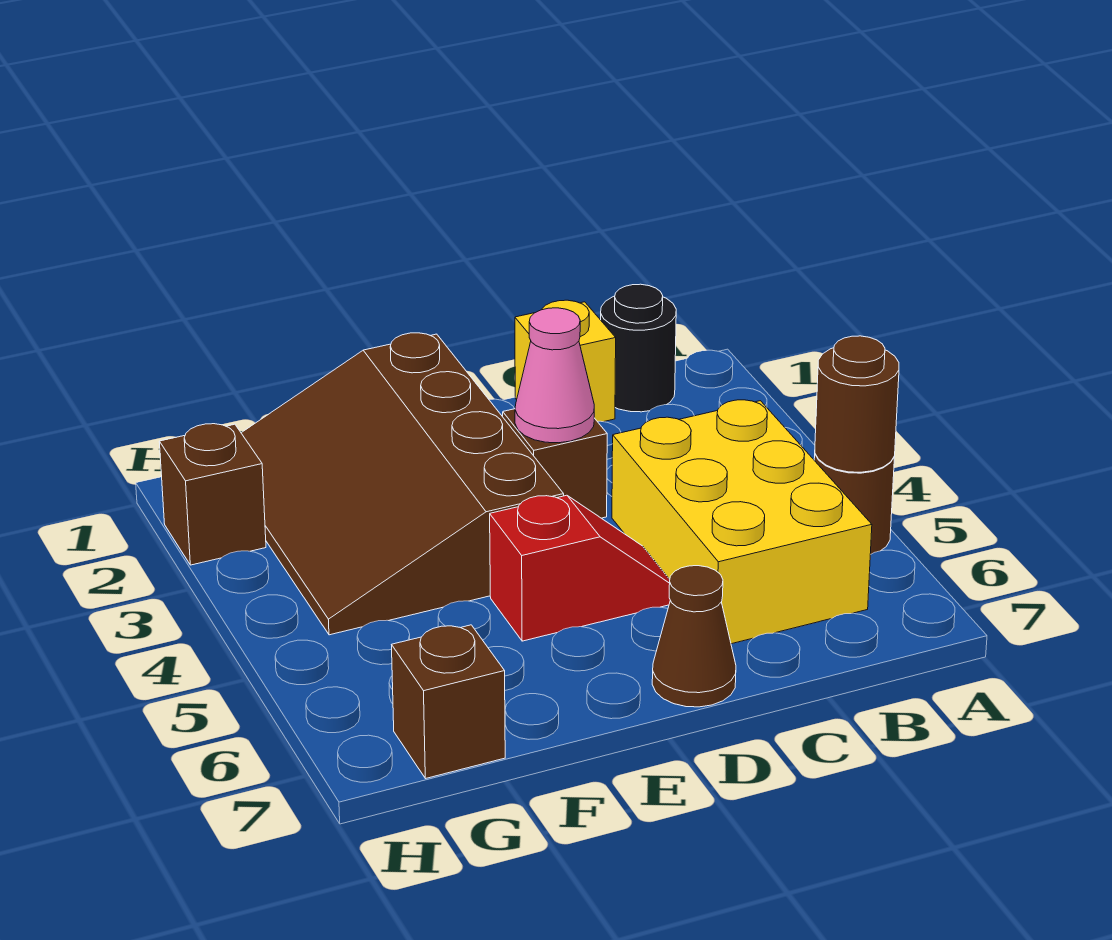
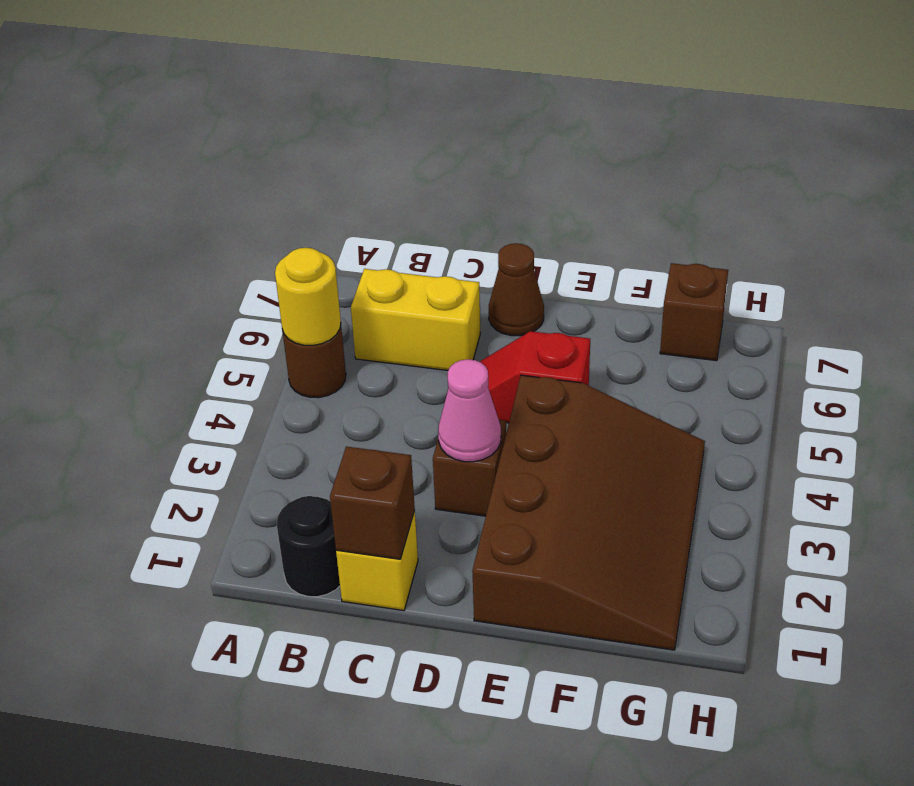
brown round brick A5 level 2 -> yellow round brick A5 level 2
yellow brick B4:C6 level 1 -> yellow brick B6:C6 level 1
brown brick H2 level 1 -> brown brick C1 level 2

